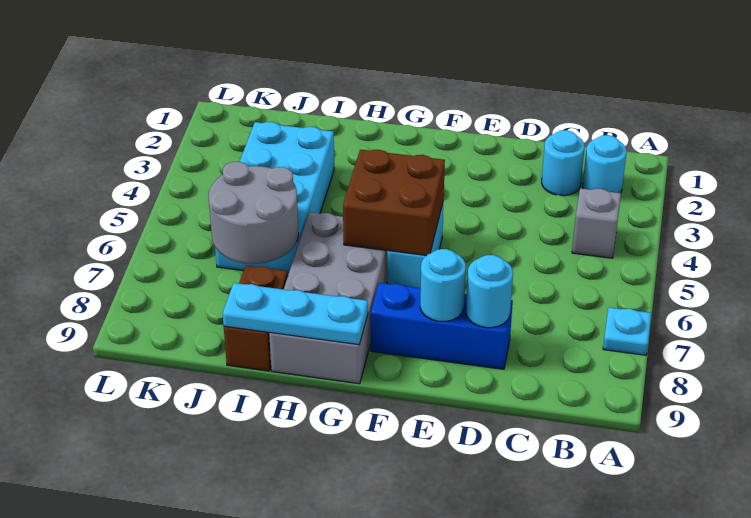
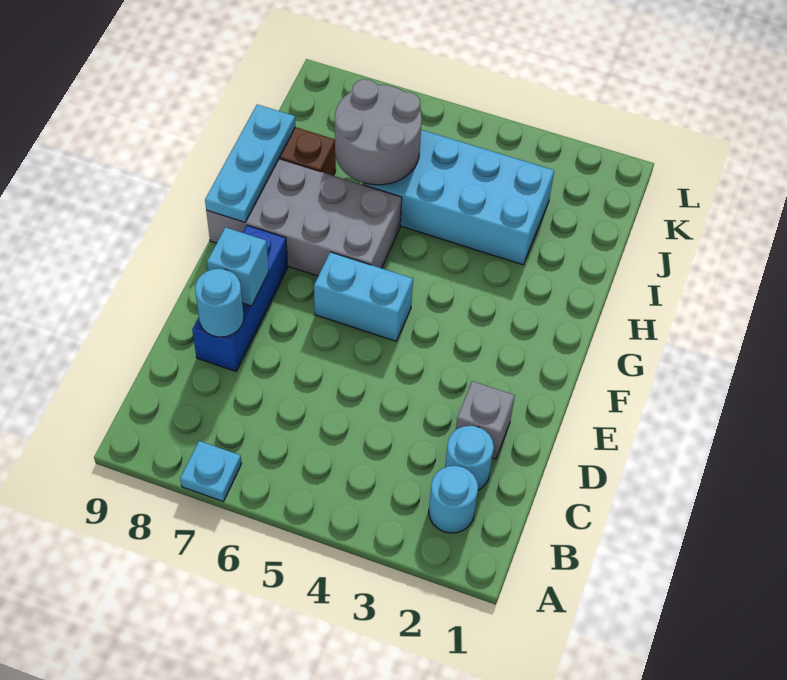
grey brick B4 level 1 -> grey brick D2 level 1
cyan round brick E8 level 2 -> cyan brick E8 level 2
brown brick F5:G6 level 2 -> none

